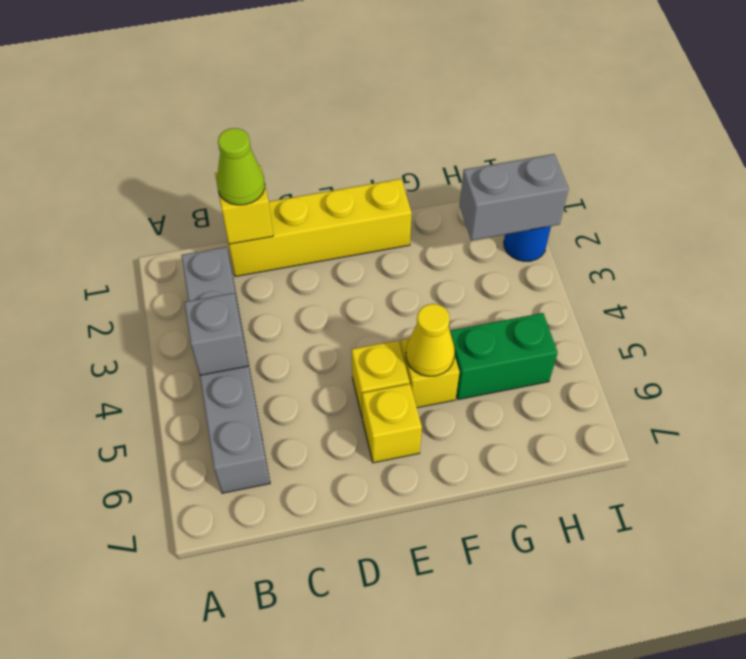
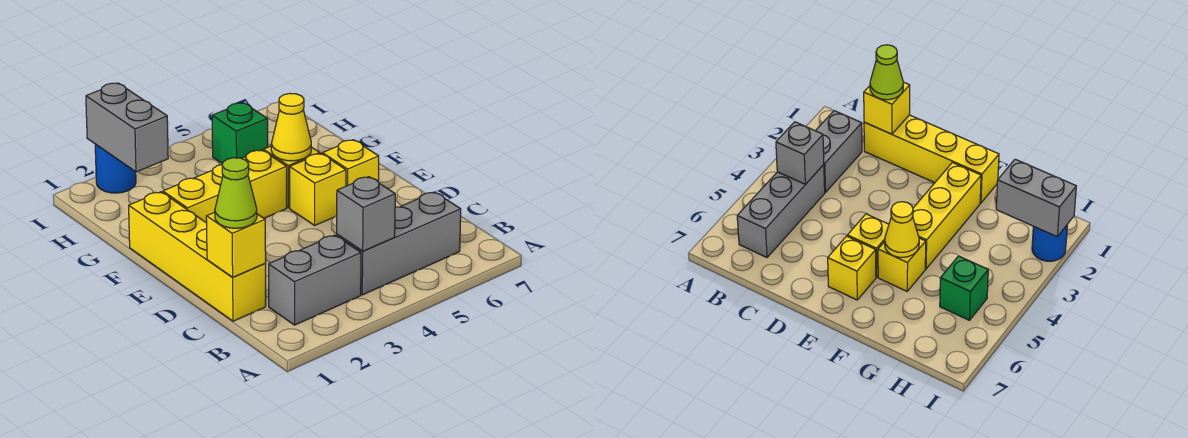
none -> yellow brick F2:F4 level 1
green brick G5:H5 level 1 -> green brick H5 level 1

